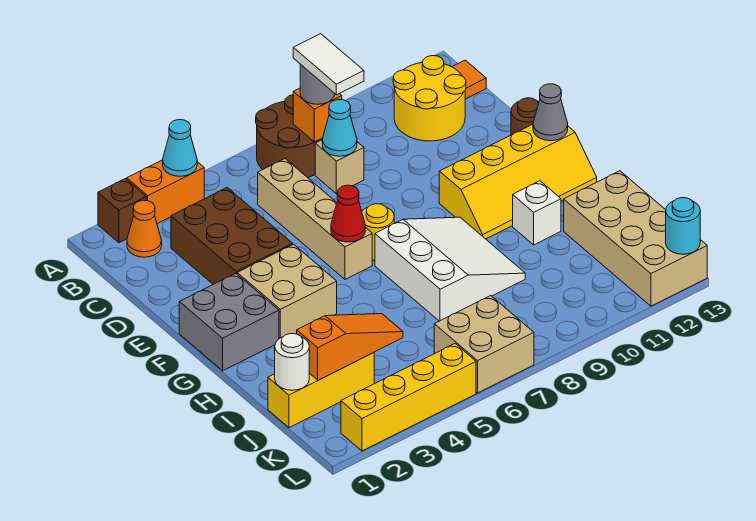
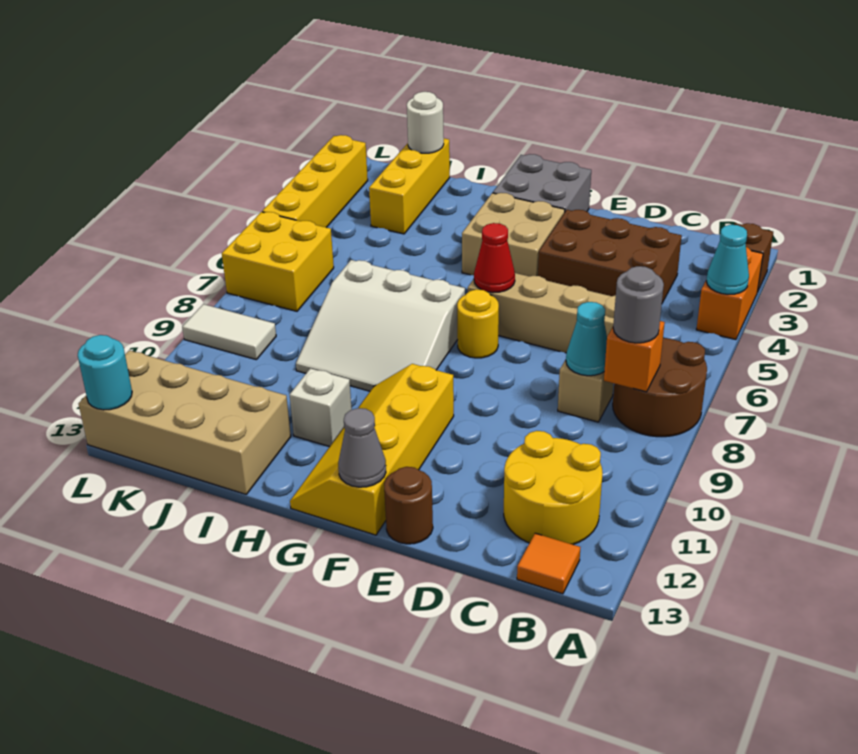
orange cone B2 level 1 -> none
white tile B8:C8 level 4 -> white tile K9:L9 level 1
orange slope J2:J4 level 2 top 2 -> none
tan brick K6:L7 level 1 -> yellow brick K6:L7 level 1

